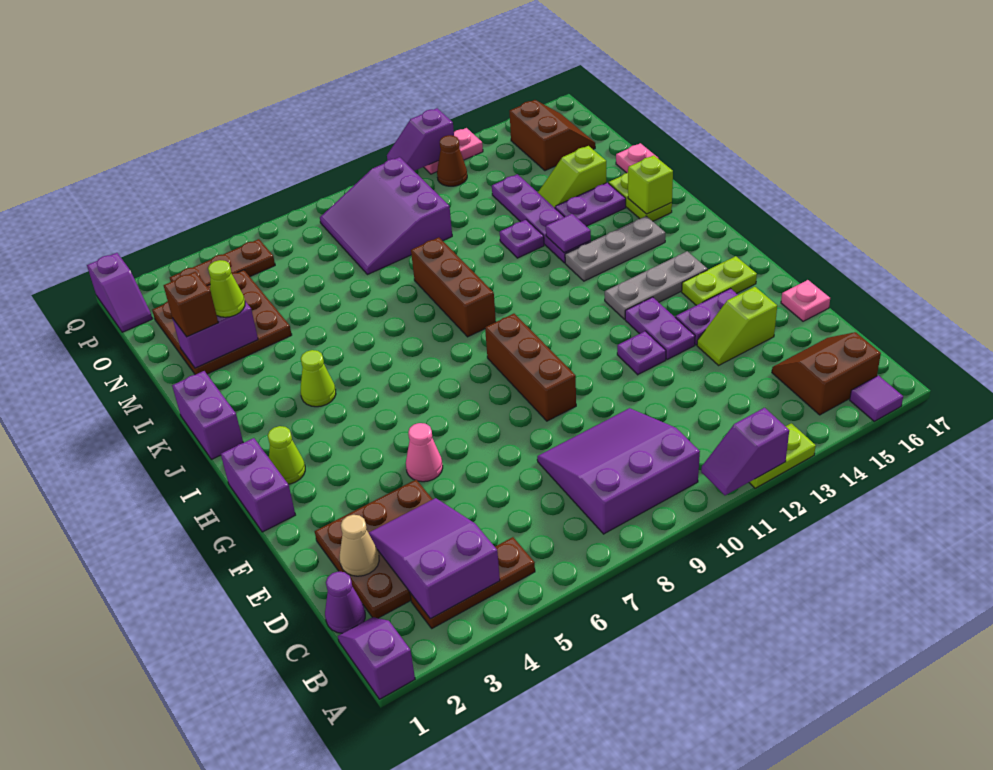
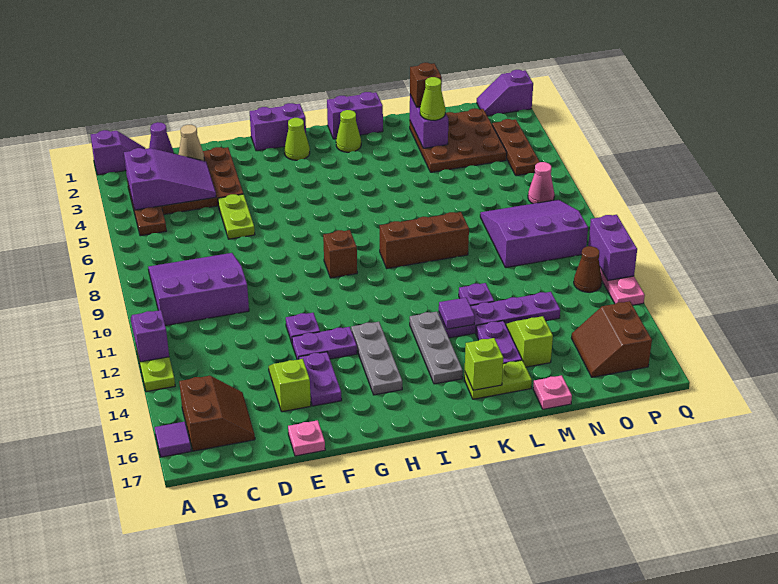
purple slope B8:D10 level 1 top B -> purple slope B8:D10 level 1 top 10
pink cone F5 level 1 -> pink cone P7 level 1
brown brick F9:H9 level 1 -> brown brick H9 level 1
lime plate G15:G16 level 1 -> lime plate E5:E6 level 1
lime cone J4 level 1 -> lime cone J2 level 1
brown slope O15:P16 level 1 top 15 -> brown slope O15:P16 level 1 top P
purple slope Q11:Q12 level 2 top 12 -> purple brick Q11:Q12 level 2

